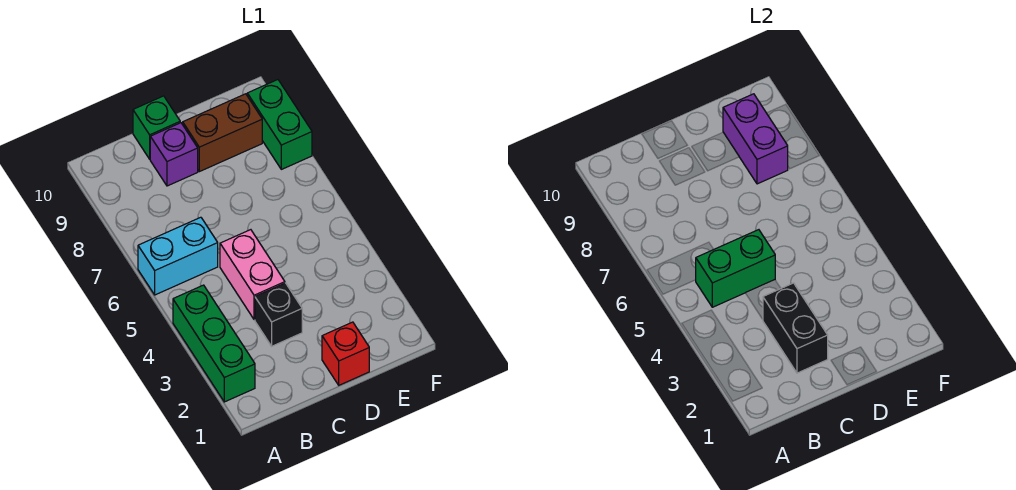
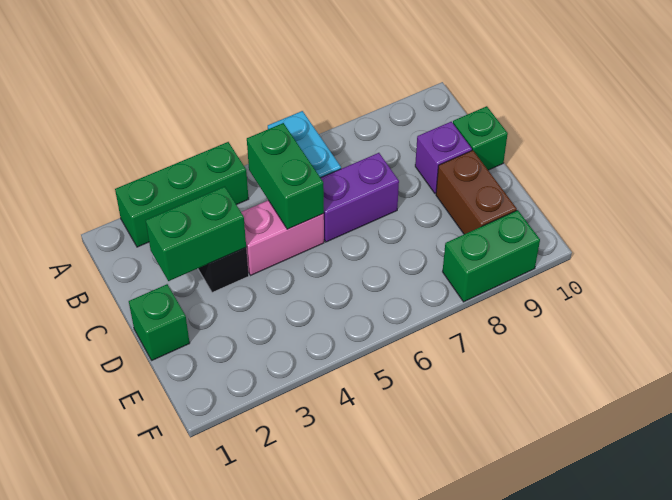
black brick C2:C3 level 2 -> green brick C2:C3 level 2
red brick D1 level 1 -> green brick D1 level 1
purple brick E8:E9 level 2 -> purple brick C6:C7 level 1

